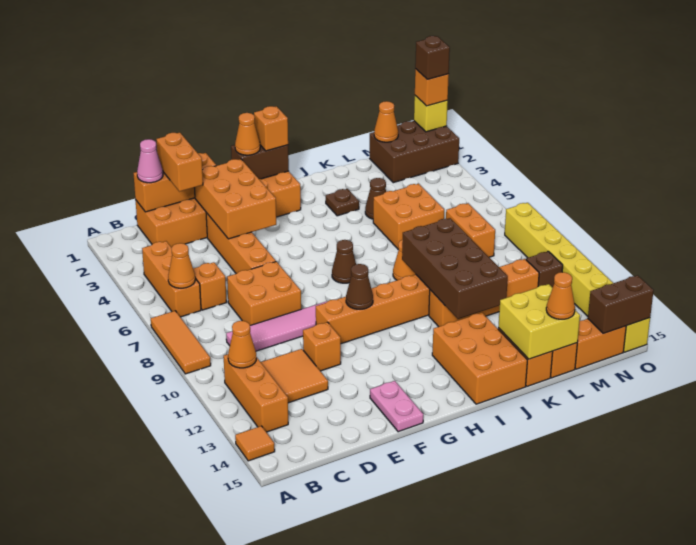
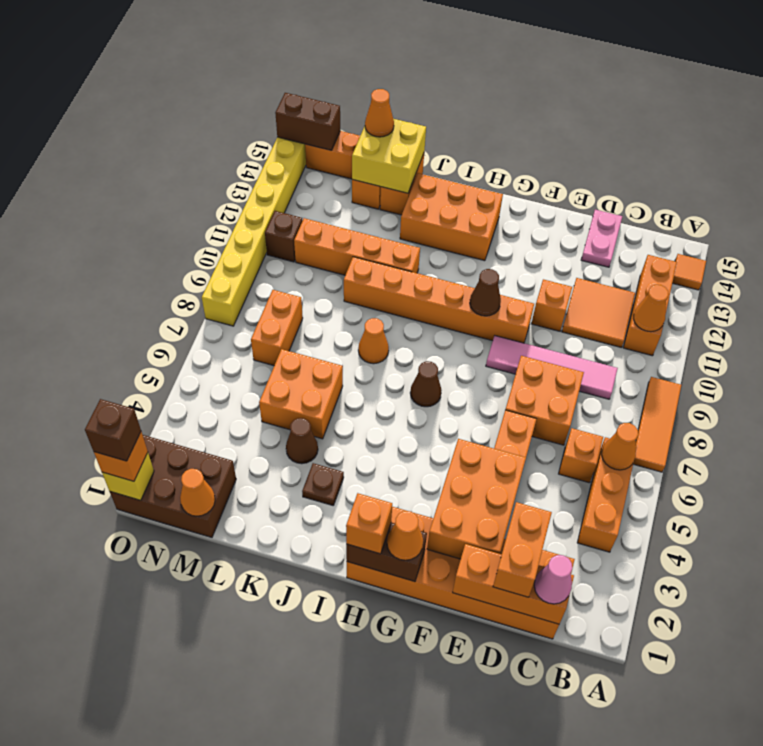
pink plate F14:F15 level 1 -> pink plate D14:D15 level 1
orange brick I13:J15 level 1 -> orange brick H13:J14 level 1
brown brick J9:K12 level 2 -> none

